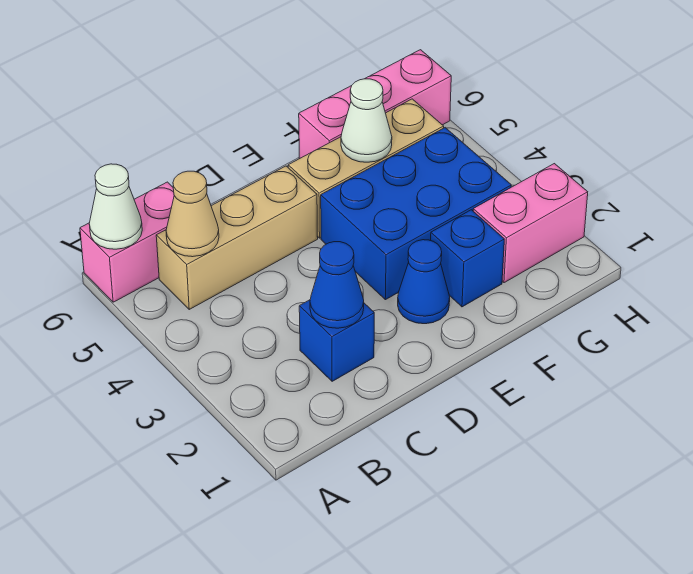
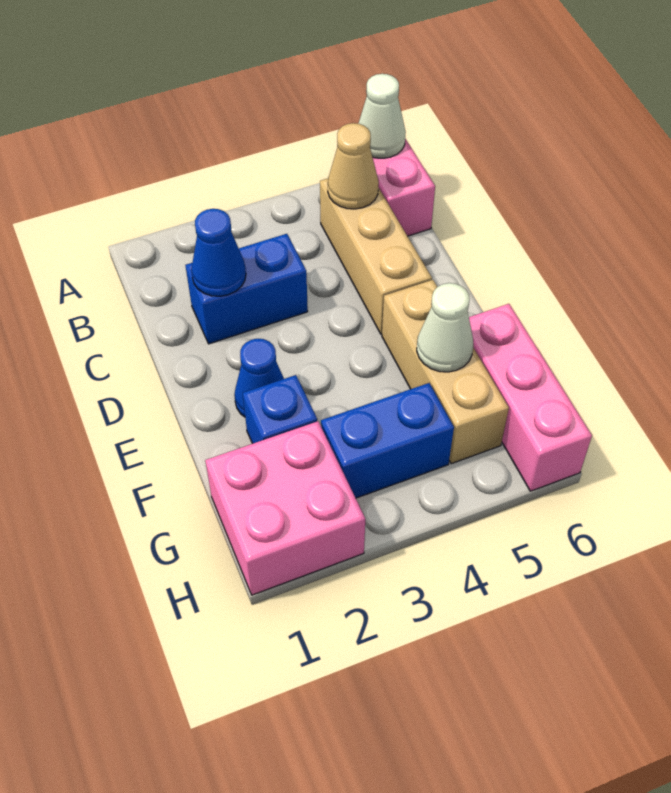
blue brick C2 level 1 -> blue brick C2:C3 level 1
blue brick E3:G4 level 1 -> blue brick G3:G4 level 1
pink brick G2:H2 level 1 -> pink brick G1:H2 level 1

